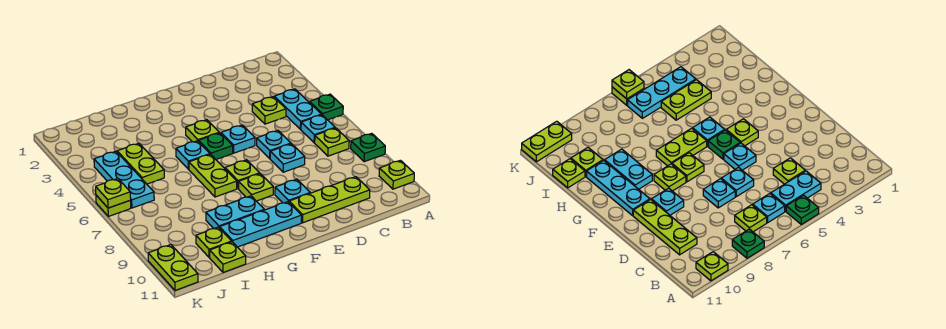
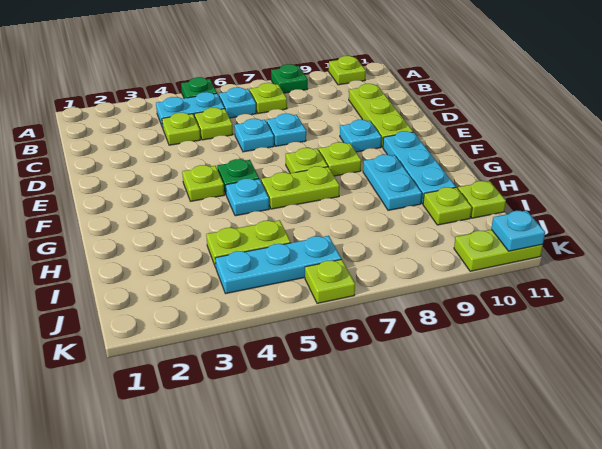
cyan plate E5 level 1 -> cyan plate K11 level 2
lime plate K6 level 2 -> lime plate C5 level 1

